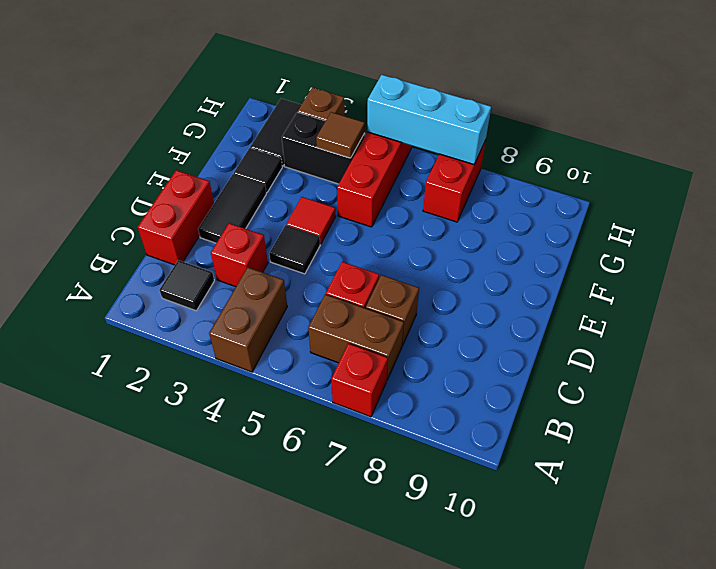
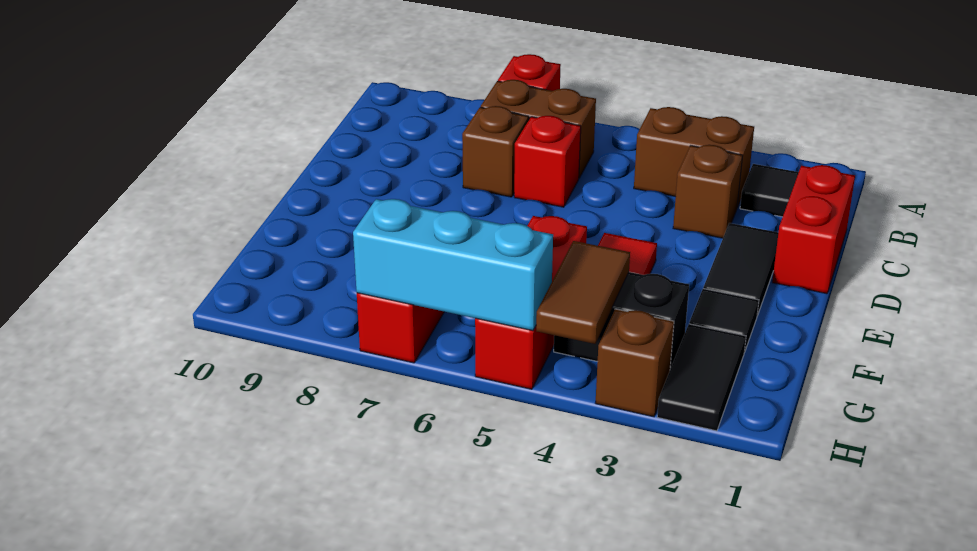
brown brick A4:B4 level 1 -> brown brick B3:B4 level 1
red brick C3 level 1 -> brown brick C3 level 1
black tile D4 level 1 -> none
brown tile G4 level 2 -> brown tile G4:H4 level 2

